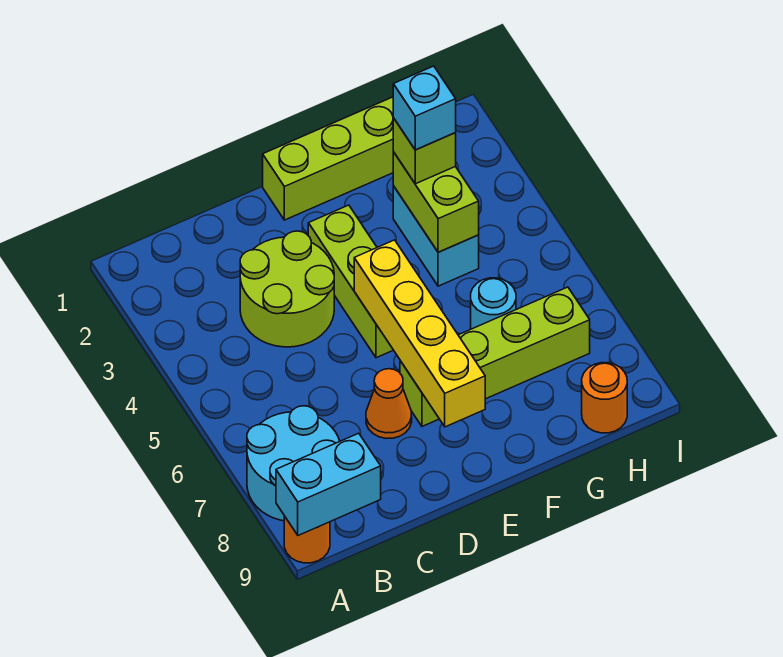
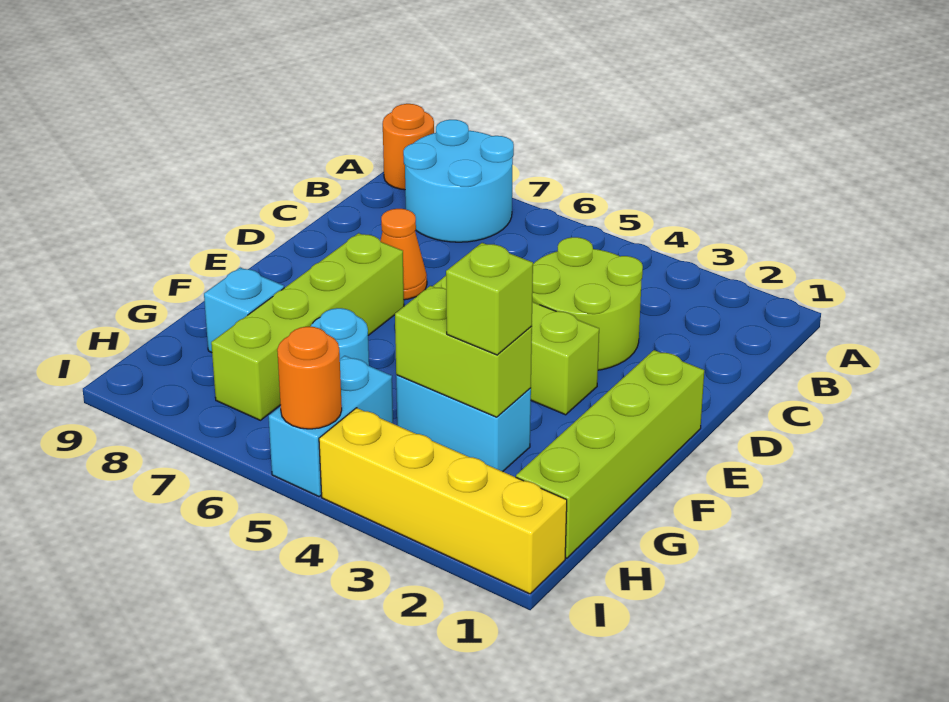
cyan brick A9:B9 level 2 -> cyan brick H5:I5 level 1
yellow brick E5:E8 level 2 -> yellow brick I1:I4 level 1
cyan brick G3 level 4 -> cyan brick G8 level 1
orange round brick H9 level 1 -> orange round brick I5 level 2

